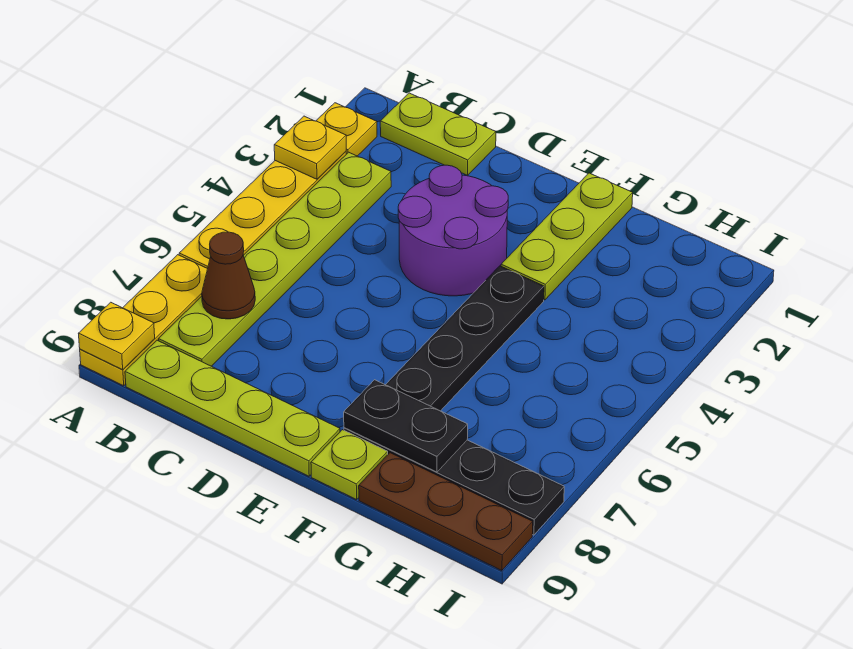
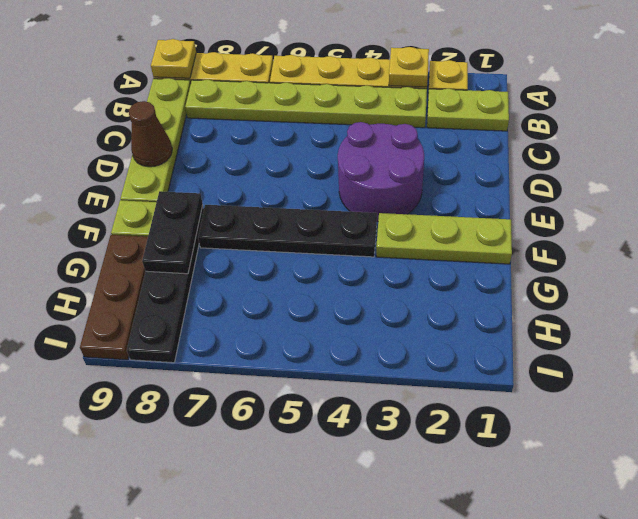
lime plate B1:C1 level 1 -> lime plate B1:B2 level 1
brown cone B7 level 2 -> brown cone D9 level 2

